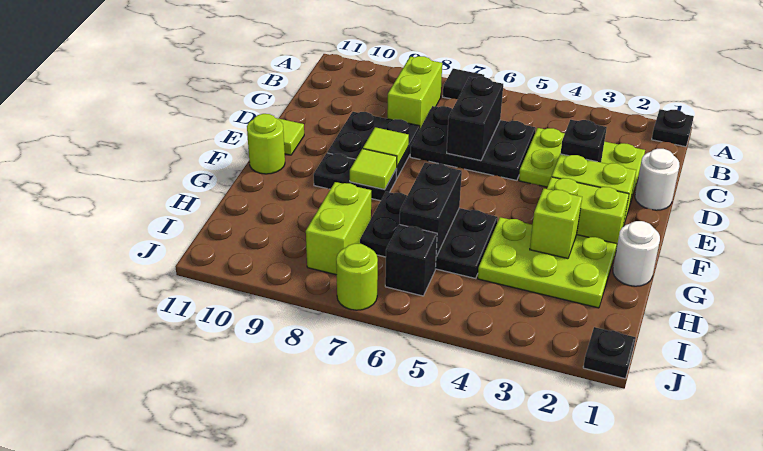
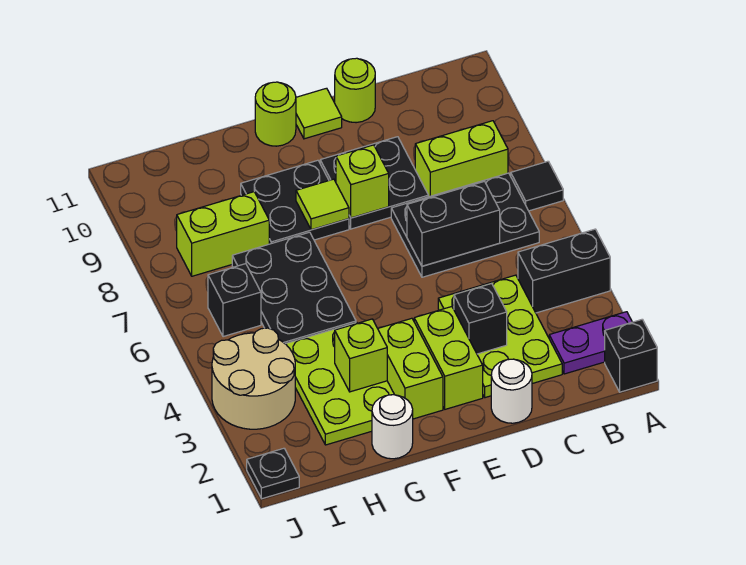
black plate A1 level 1 -> black brick A1 level 1
none -> purple plate A2:B2 level 1
black plate C5:D7 level 1 -> black plate B6:D7 level 1
lime tile E8 level 2 -> lime brick E8 level 2
black plate F8:F9 level 1 -> black plate F8:G9 level 1
black brick G6:H6 level 2 -> black brick A4:B4 level 1
none -> tan round brick I3:J4 level 1
lime round brick J7 level 1 -> lime round brick D11 level 1

